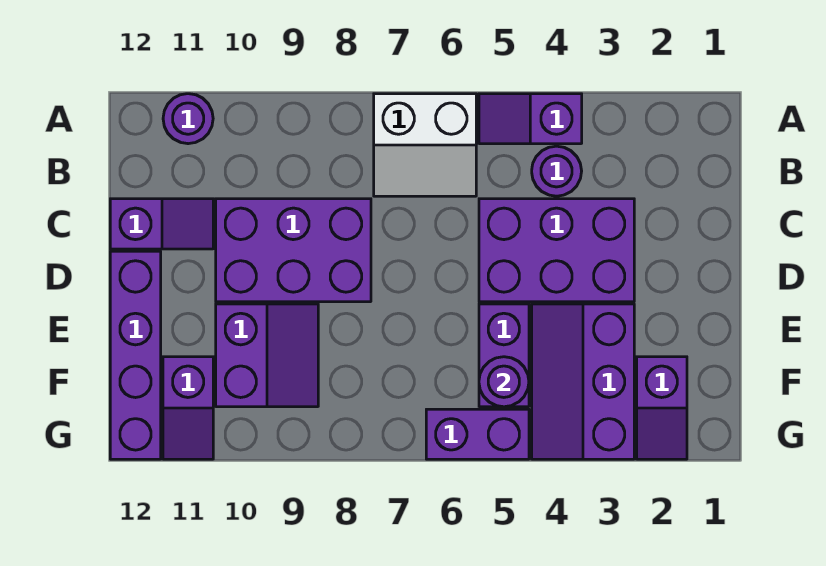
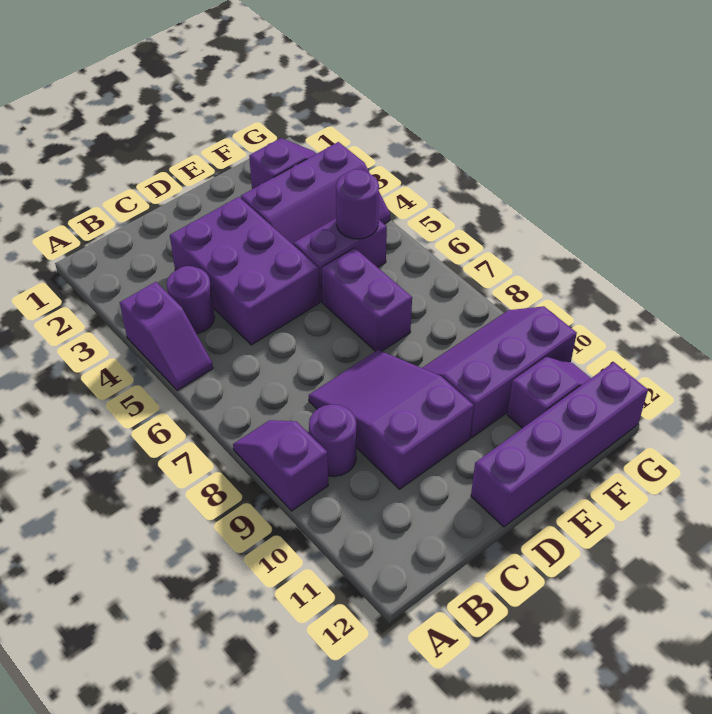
white slope A6:B7 level 1 top A -> none
purple round brick A11 level 1 -> purple round brick B9 level 1
purple brick C8:D10 level 1 -> purple slope C8:D10 level 1 top 10
purple slope C11:C12 level 1 top 12 -> purple slope A8:A9 level 1 top 9
purple slope E9:F10 level 1 top 10 -> purple slope E9:G10 level 1 top 10
purple brick G5:G6 level 1 -> purple brick E6:E7 level 1

